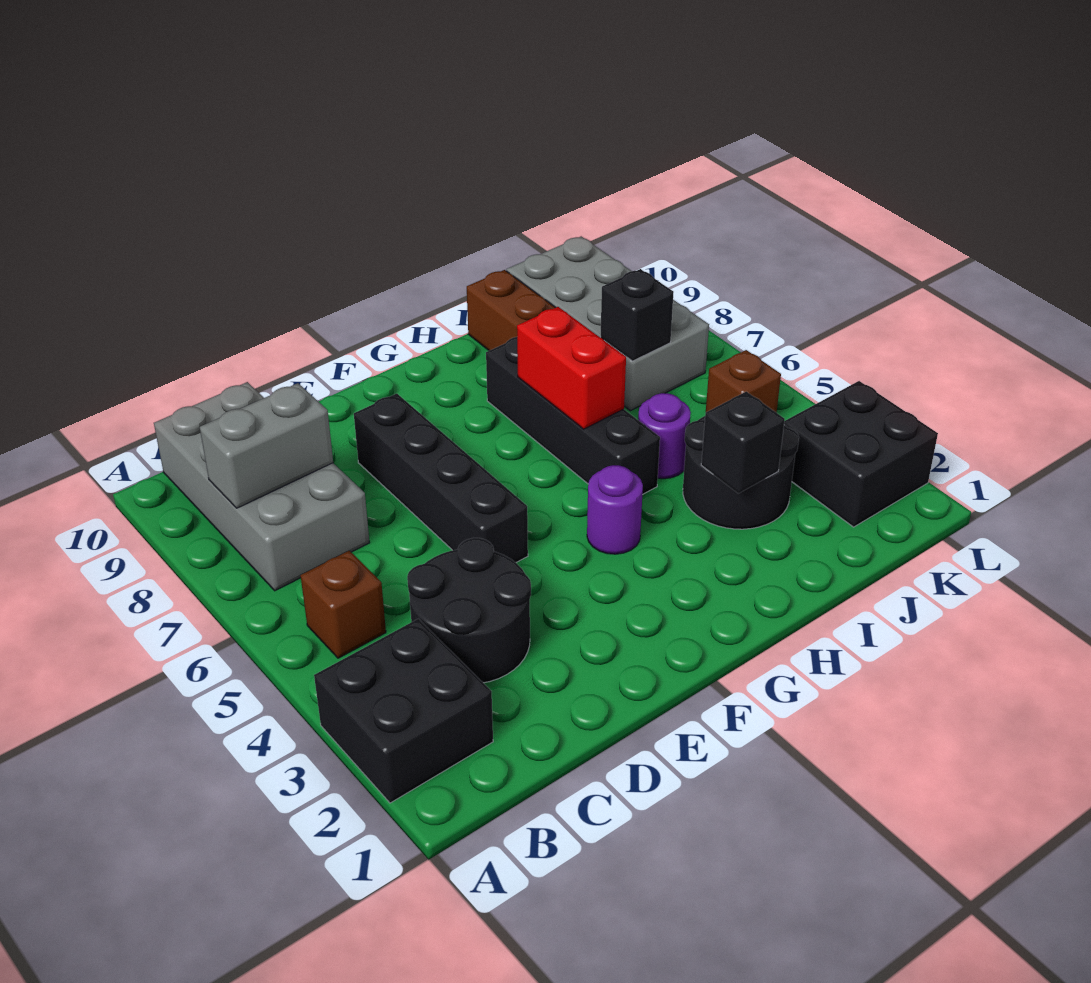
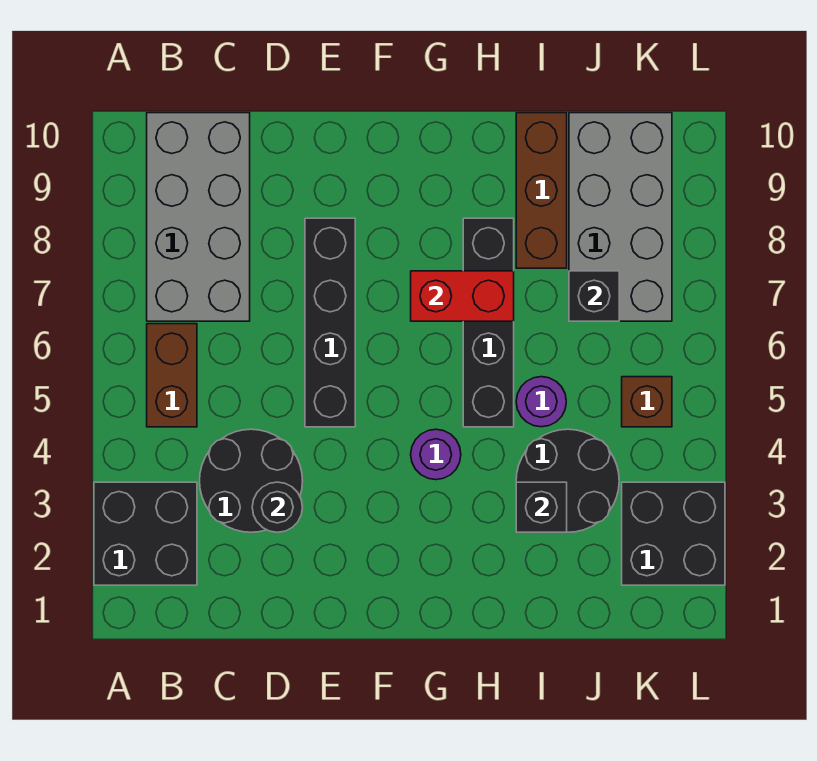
brown brick B5 level 1 -> brown brick B5:B6 level 1
grey brick B8:C8 level 2 -> none
none -> black round brick D3 level 2
red brick H6:H7 level 2 -> red brick G7:H7 level 2

